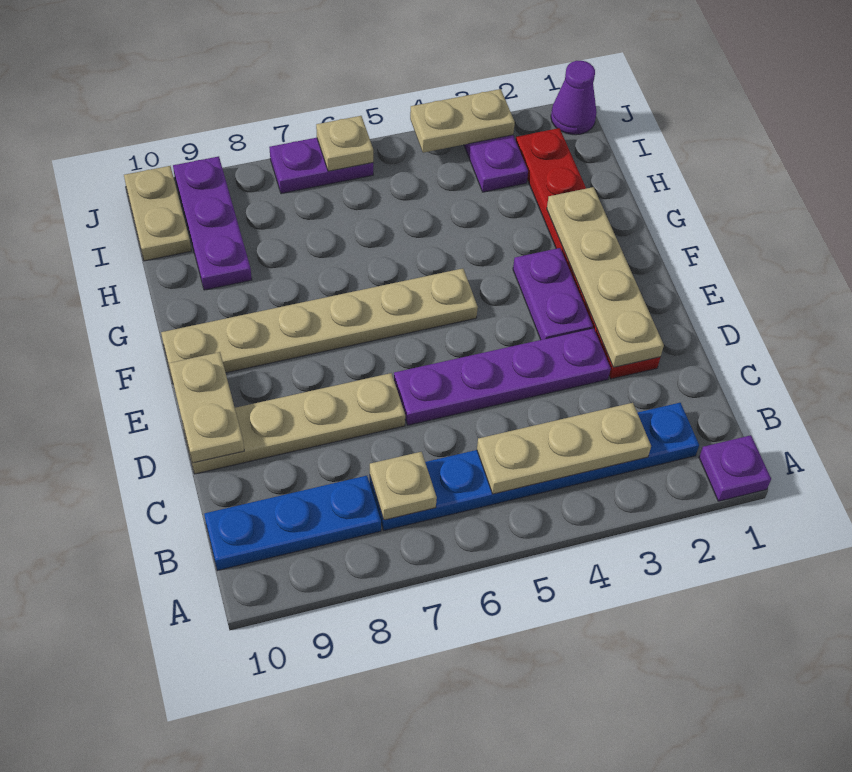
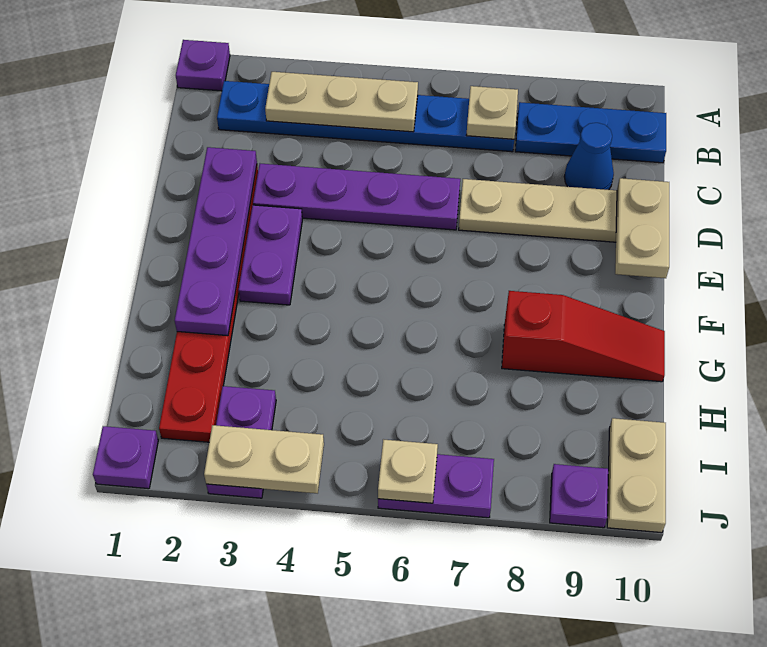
none -> blue cone C9 level 1
tan plate D2:G2 level 2 -> purple plate D2:G2 level 2
tan plate F5:F10 level 1 -> none
none -> red slope G8:G10 level 1 top 8
purple plate H9:J9 level 1 -> purple plate J9 level 1
purple cone J1 level 1 -> purple plate J1 level 1

